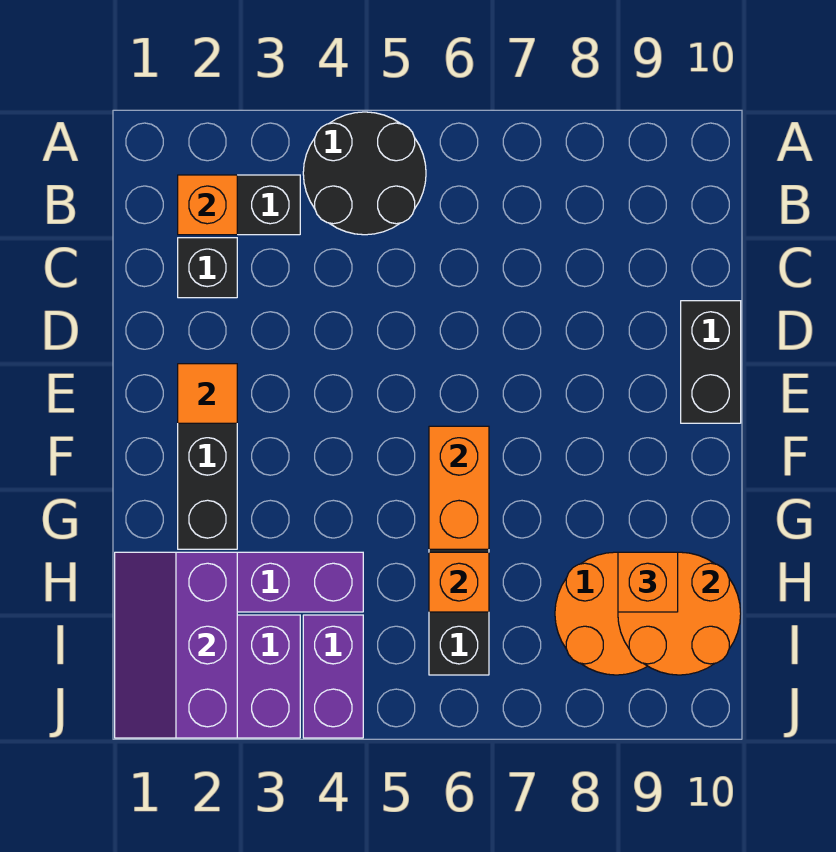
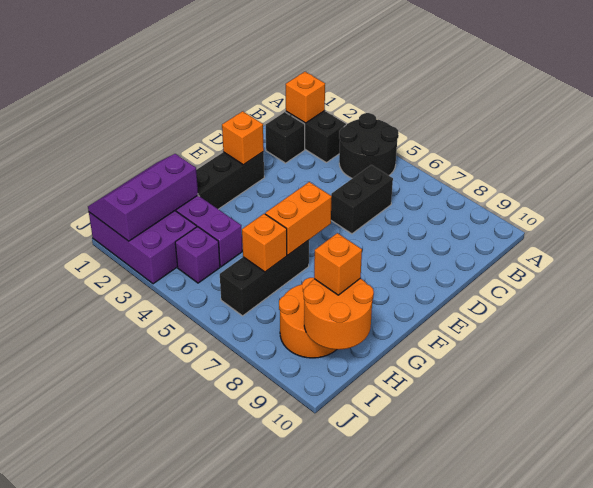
black brick D10:E10 level 1 -> black brick C6:D6 level 1
orange tile E2 level 2 -> orange brick E2 level 2
purple brick I4:J4 level 1 -> purple brick I4 level 1

